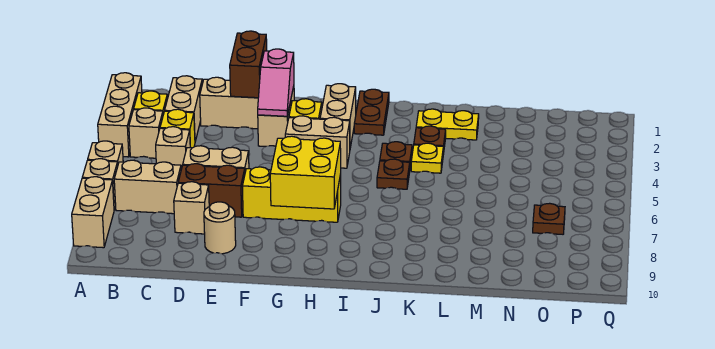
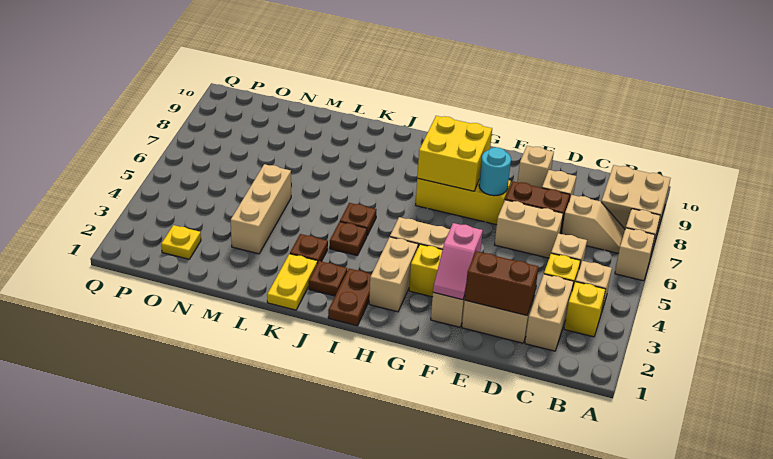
tan brick A2:A4 level 1 -> tan brick M3:M5 level 1
tan brick A8:A9 level 1 -> tan brick A8:B9 level 1
tan brick B7:C7 level 1 -> tan slope B7:C7 level 1 top C
brown brick E1:E2 level 2 -> brown brick D2:E2 level 2
tan round brick E9 level 1 -> tan brick E9 level 1
pink slope F2:F3 level 2 top 2 -> pink slope F2:F3 level 2 top 3
none -> cyan round brick F7 level 2
yellow plate K2:L2 level 1 -> yellow plate K1:K2 level 1
yellow plate K4 level 1 -> yellow plate O2 level 1
brown plate O7 level 1 -> brown plate J2 level 1

